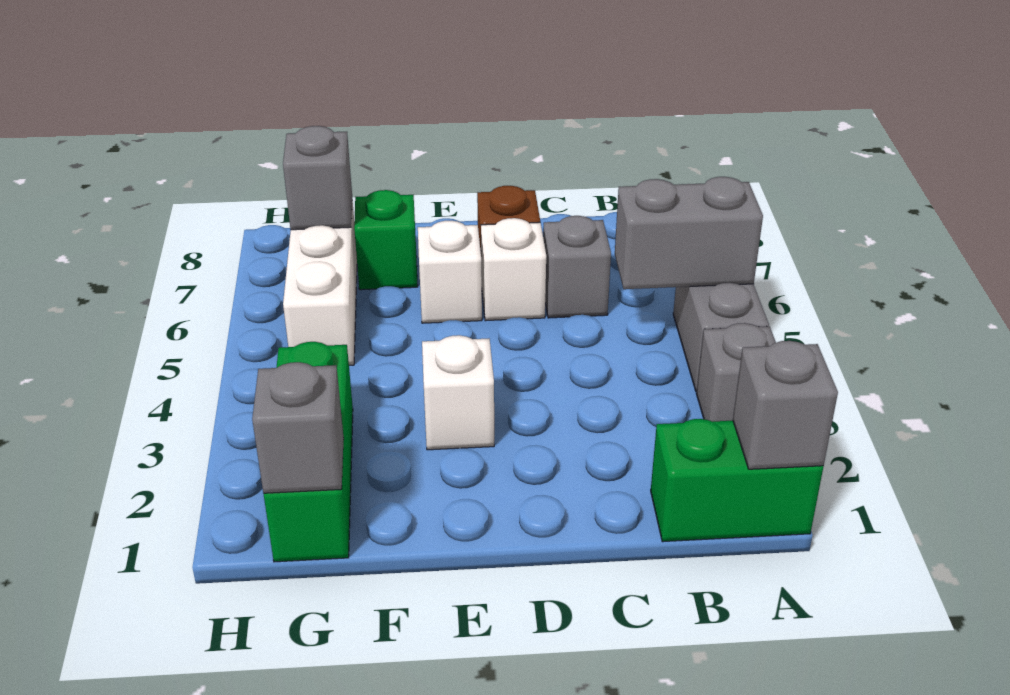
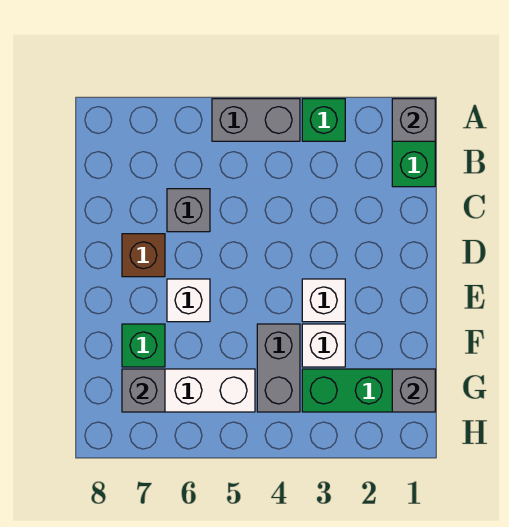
grey brick A3 level 1 -> green brick A3 level 1
grey brick A5:B5 level 2 -> grey brick F4:G4 level 1
white brick D6 level 1 -> white brick F3 level 1

